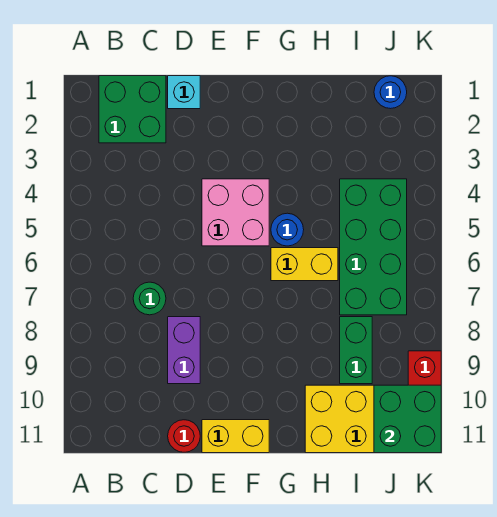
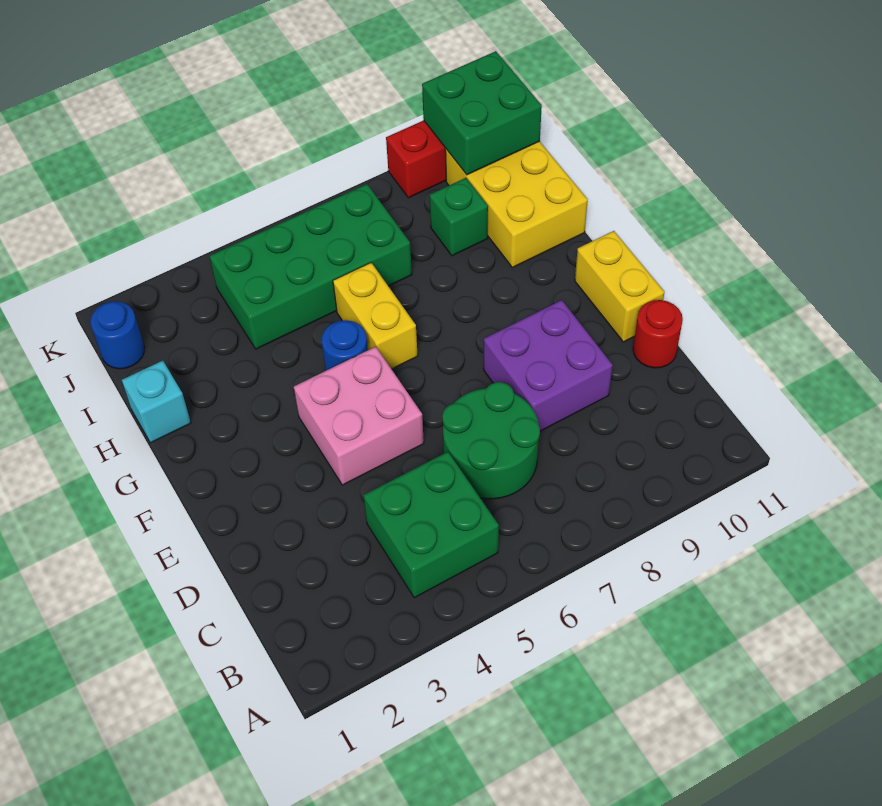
green brick B1:C2 level 1 -> green brick B4:C5 level 1
green round brick C7 level 1 -> green round brick C6:D7 level 1
cyan brick D1 level 1 -> cyan brick H1 level 1
purple brick D8:D9 level 1 -> purple brick D8:E9 level 1
green brick I8:I9 level 1 -> green brick I9 level 1

